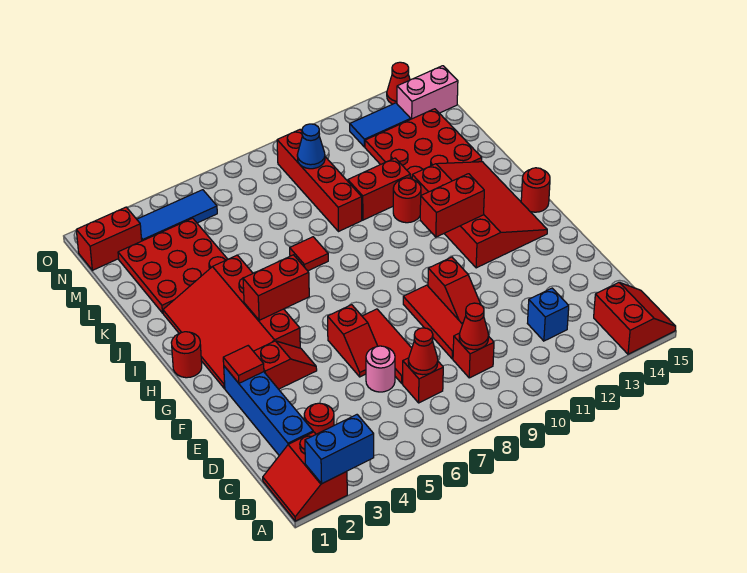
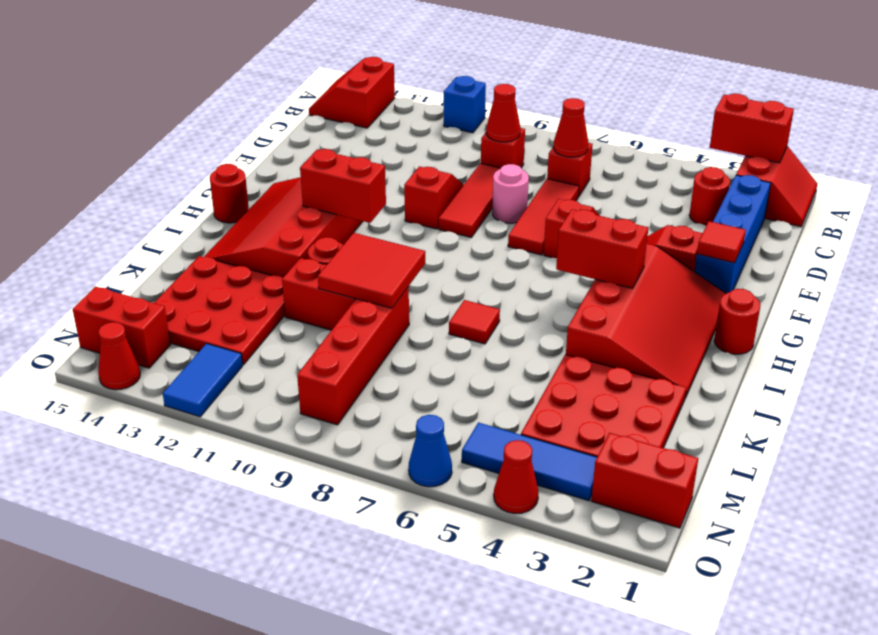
blue brick A2:A3 level 2 -> red brick A2:A3 level 2
blue brick C12 level 1 -> blue brick A11 level 1
pink round brick D6 level 1 -> pink round brick E8 level 1
none -> red tile J9:K10 level 2
blue cone M9 level 2 -> blue cone O6 level 1
blue tile N12:N13 level 1 -> blue tile N12:O12 level 1
pink brick N14:N15 level 1 -> red brick N14:N15 level 1
none -> red cone O4 level 1

